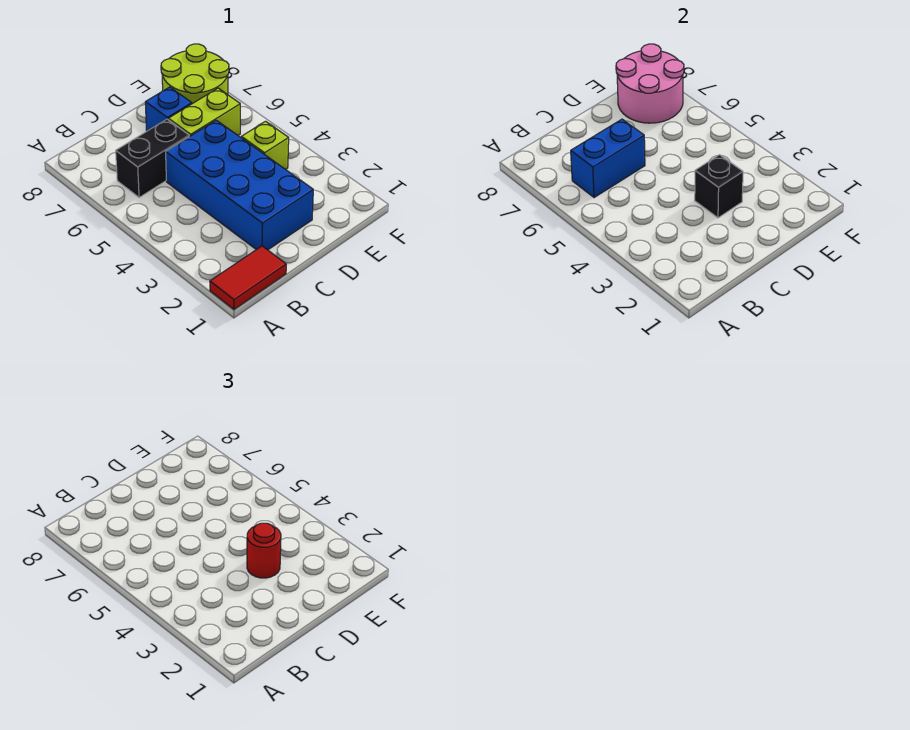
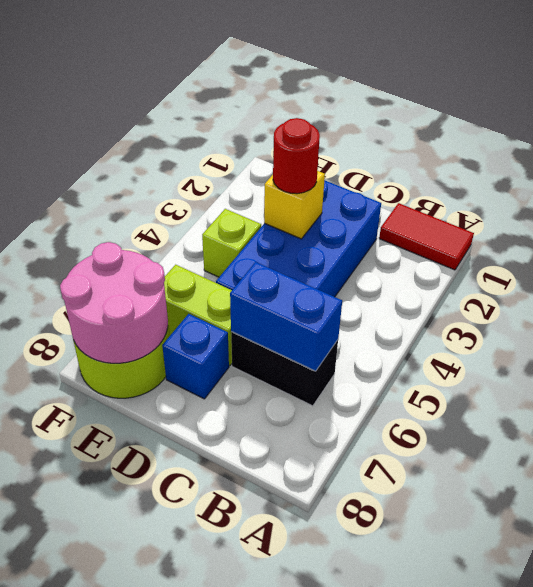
black brick D3 level 2 -> yellow brick D3 level 2

